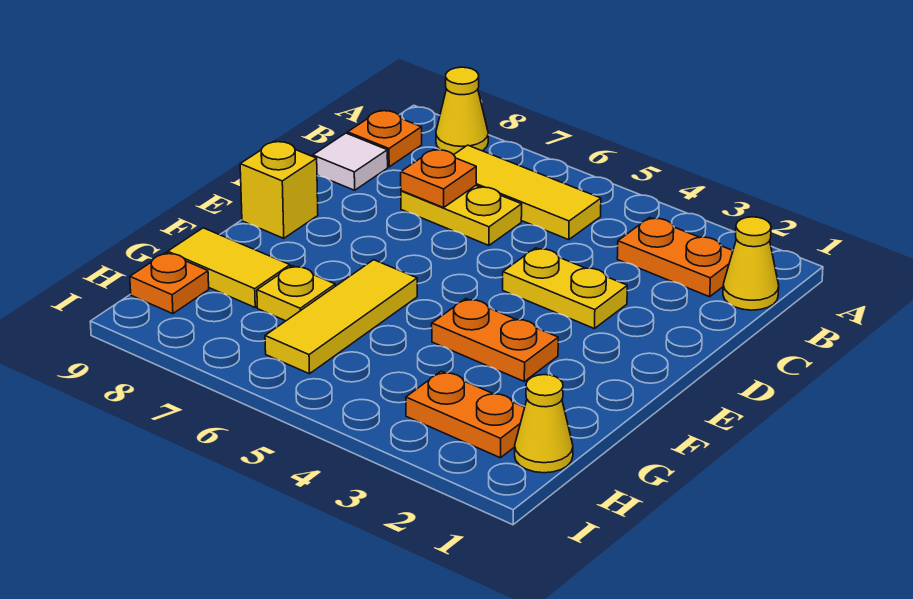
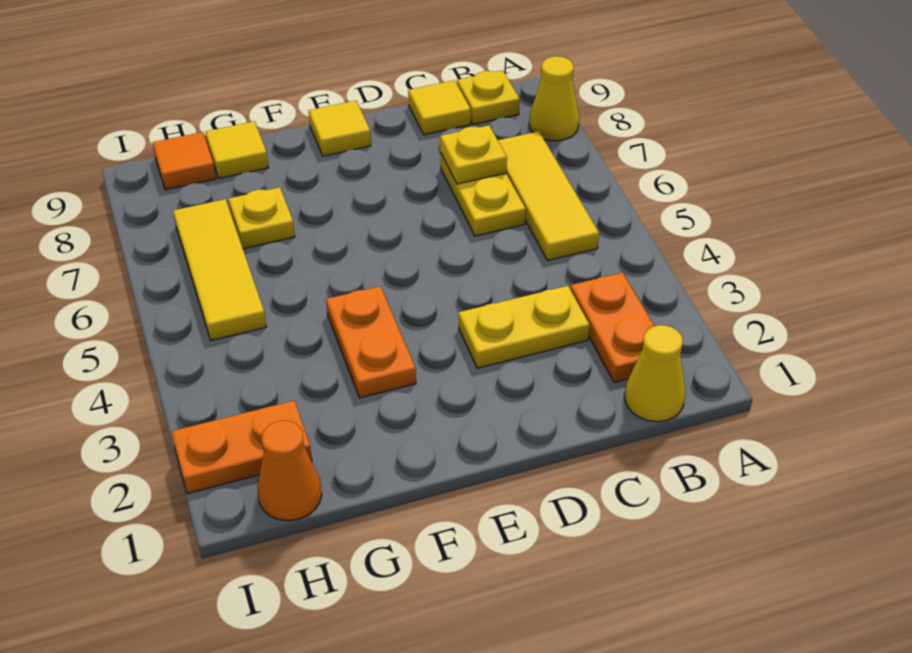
orange plate B9 level 1 -> yellow plate B9 level 1
orange plate C7 level 2 -> yellow plate C7 level 2
white tile C9 level 1 -> yellow tile C9 level 1
yellow plate D3:D4 level 1 -> yellow plate C3:D3 level 1
yellow brick E9 level 1 -> yellow tile E9 level 1
yellow tile F6:H6 level 1 -> yellow tile H5:H7 level 1
yellow tile G8:G9 level 1 -> yellow tile G9 level 1
yellow cone H1 level 1 -> orange cone H1 level 1
orange plate H2:H3 level 1 -> orange plate H2:I2 level 1
orange plate H9 level 1 -> orange tile H9 level 1

